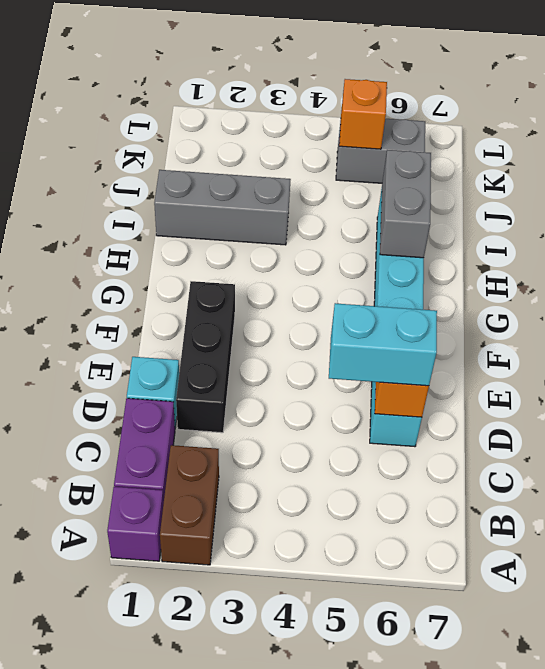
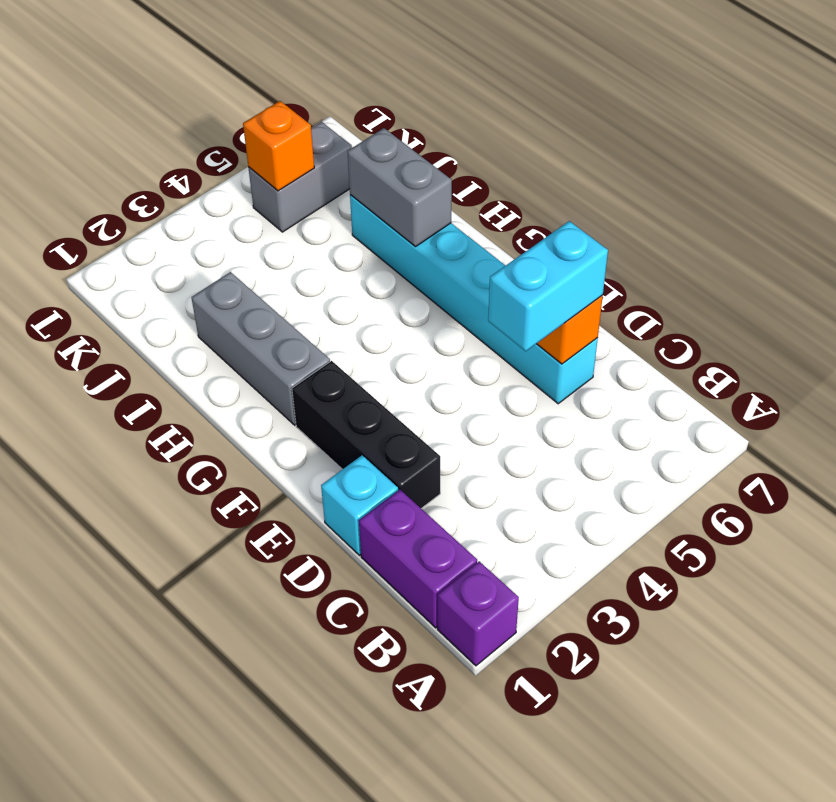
brown brick A2:B2 level 1 -> none
grey brick I1:I3 level 1 -> grey brick G2:I2 level 1

